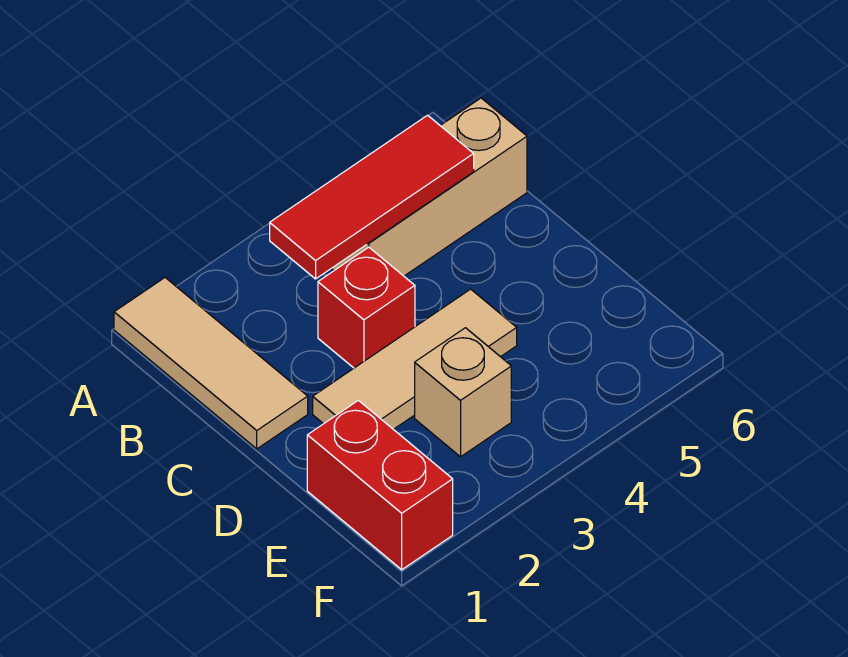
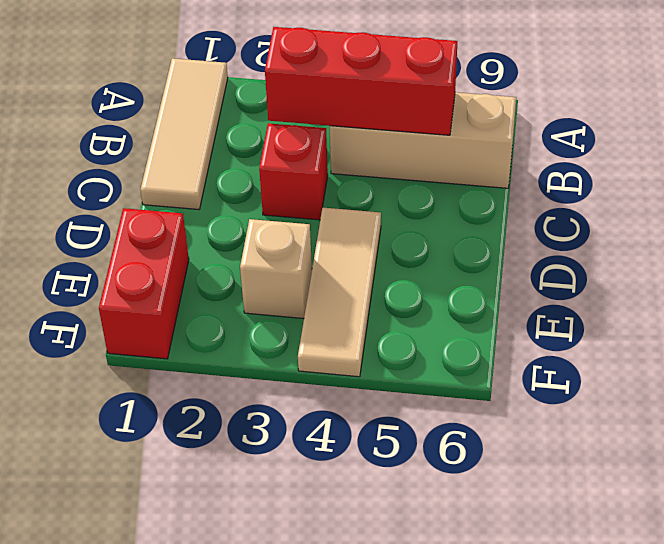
red tile B3:B5 level 2 -> red brick B3:B5 level 2
tan tile D2:D4 level 1 -> tan tile D4:F4 level 1

